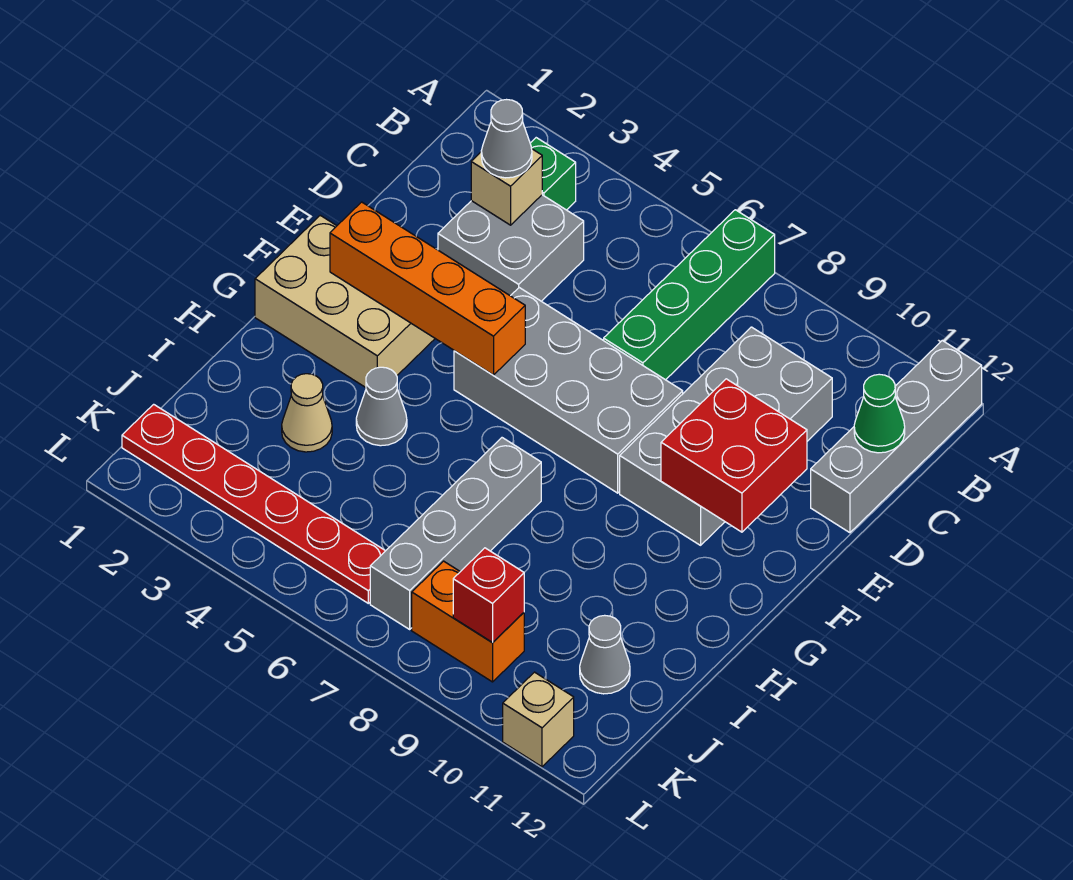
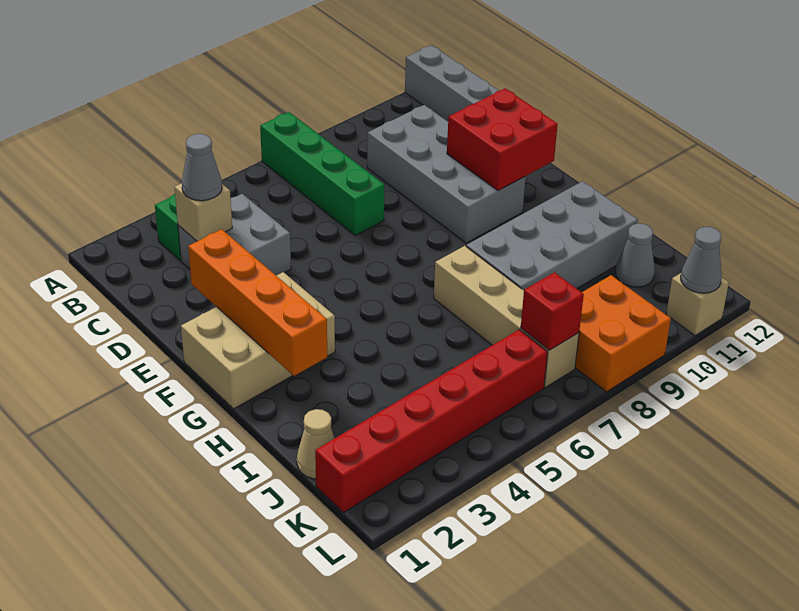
green cone C12 level 2 -> none
grey brick E5:F8 level 1 -> grey brick H8:I11 level 1
orange brick F2:F5 level 2 -> orange brick E2:H2 level 2
grey cone H4 level 1 -> grey cone L11 level 2
grey brick H7:K7 level 1 -> tan brick H7:K7 level 1
tan cone I3 level 1 -> tan cone J1 level 1
red plate K1:K6 level 1 -> red brick K1:K6 level 1
orange brick K8:K9 level 1 -> orange brick K8:L9 level 1
red brick K9 level 2 -> red brick K7 level 2

